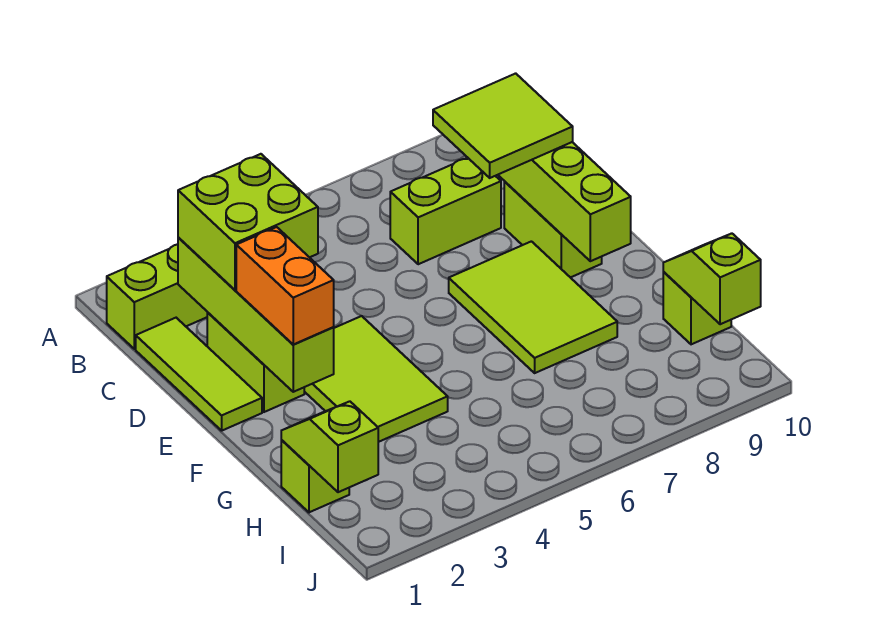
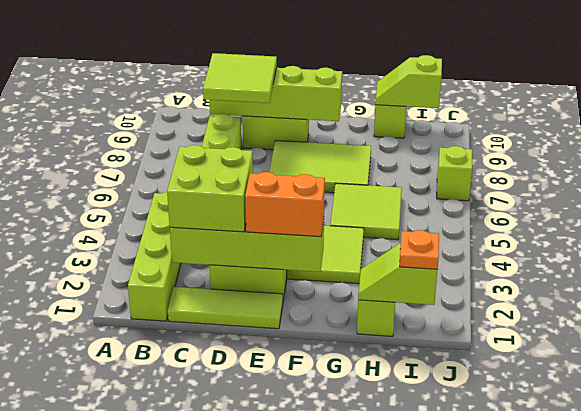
none -> lime tile G5:H6 level 1
none -> orange plate I1 level 3
none -> lime brick J7 level 1

